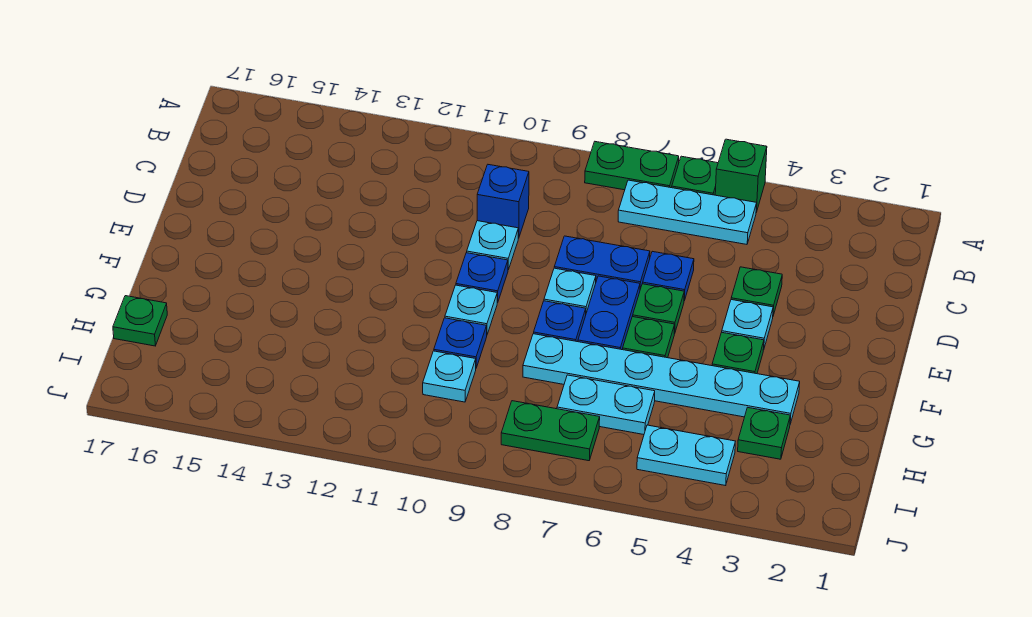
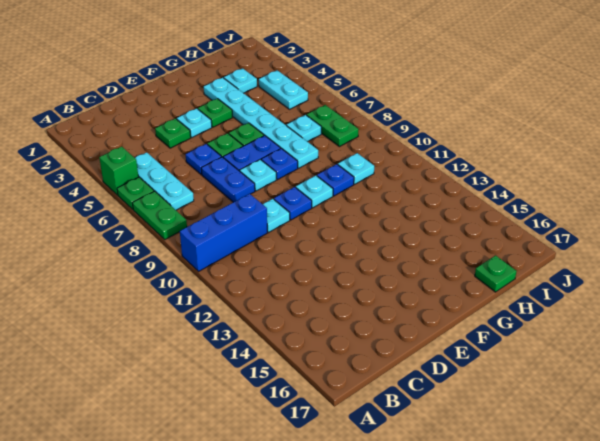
blue brick C10 level 1 -> blue brick A10:C10 level 1
green plate H3 level 1 -> cyan plate H3 level 1
cyan plate H6:H7 level 1 -> cyan plate H7 level 1

